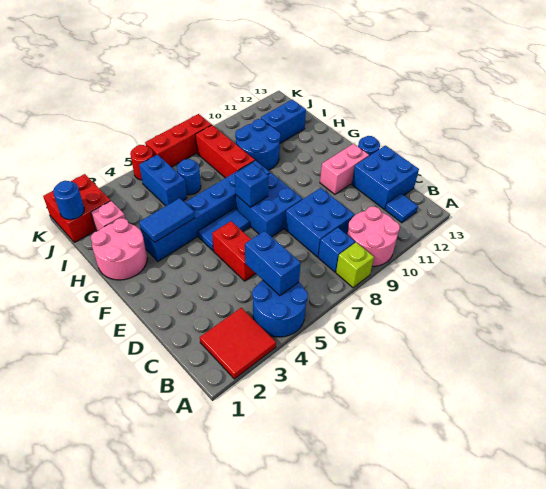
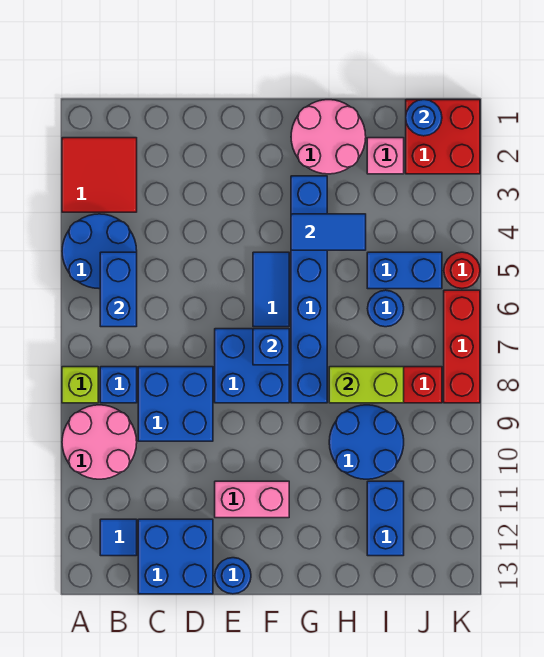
blue brick B5:C5 level 2 -> blue brick B5:B6 level 2
red brick D5:E5 level 1 -> none
pink brick E11:E12 level 1 -> pink brick E11:F11 level 1
blue tile G3:G4 level 2 -> blue tile G4:H4 level 2
none -> lime brick H8:I8 level 2

